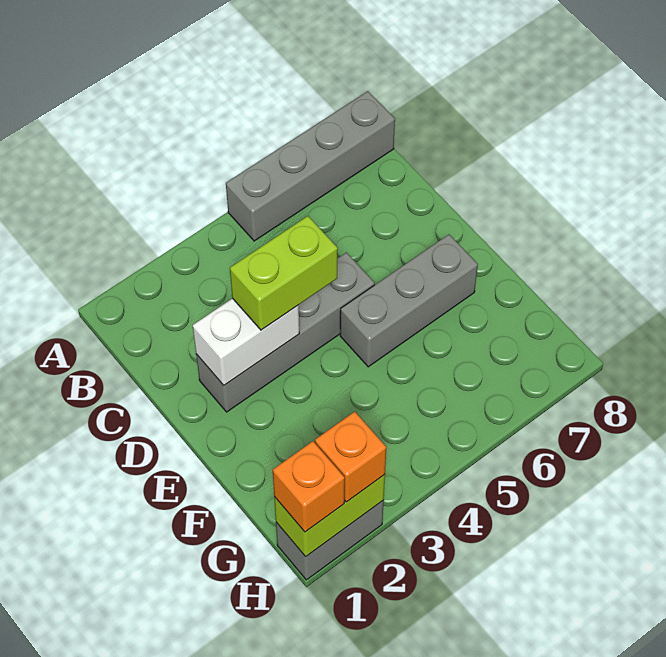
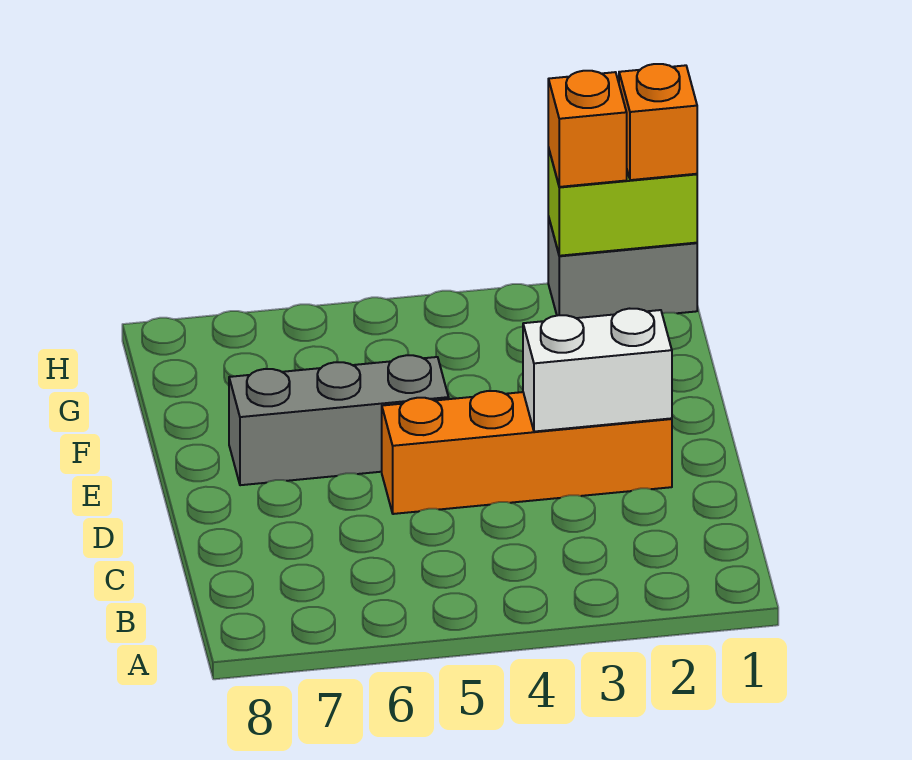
grey brick A5:A8 level 1 -> none
grey brick D2:D5 level 1 -> orange brick D2:D5 level 1
lime brick D3:D4 level 3 -> none

